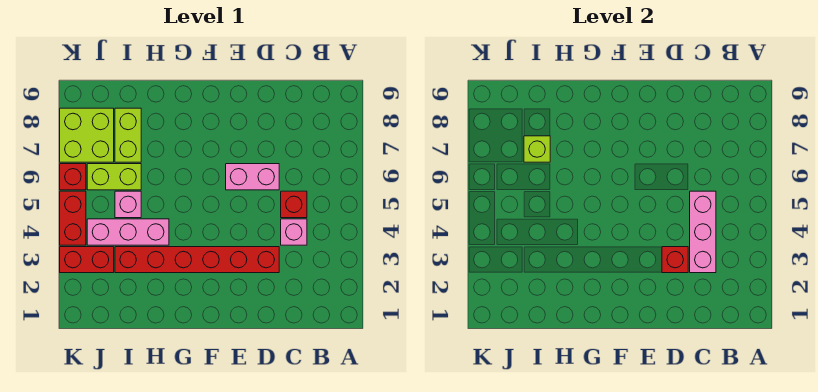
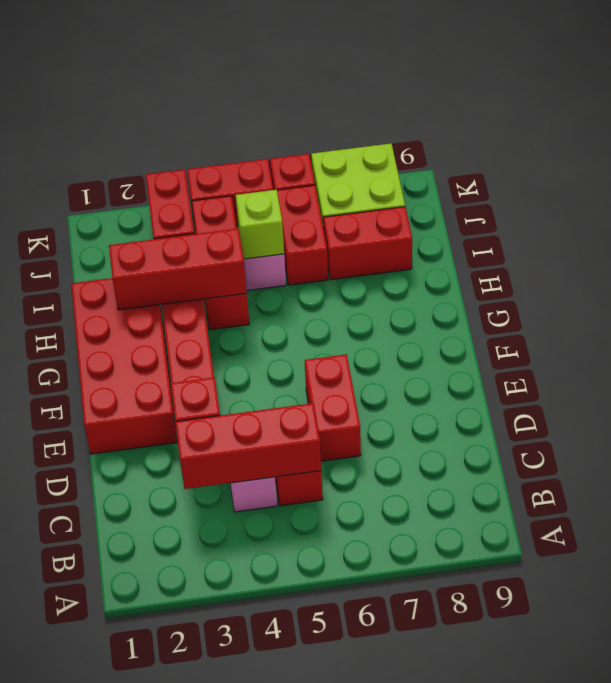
pink brick C3:C5 level 2 -> red brick C3:C5 level 2
pink brick D6:E6 level 1 -> red brick D6:E6 level 1
none -> red brick E1:H2 level 1
none -> red brick H2:H4 level 2
pink brick H4:J4 level 1 -> red brick H4:J4 level 1
lime brick I6:J6 level 1 -> red brick I6:J6 level 1
lime brick I7:I8 level 1 -> red brick I7:I8 level 1
lime brick I7 level 2 -> lime brick I5 level 2

